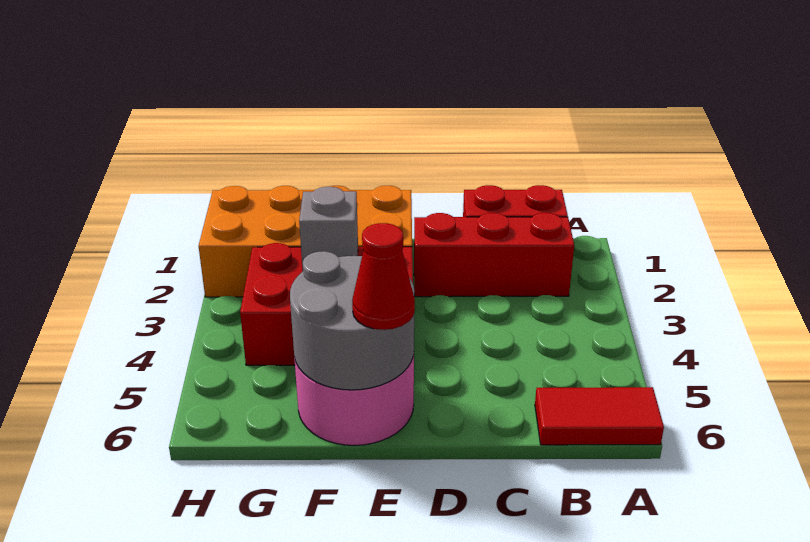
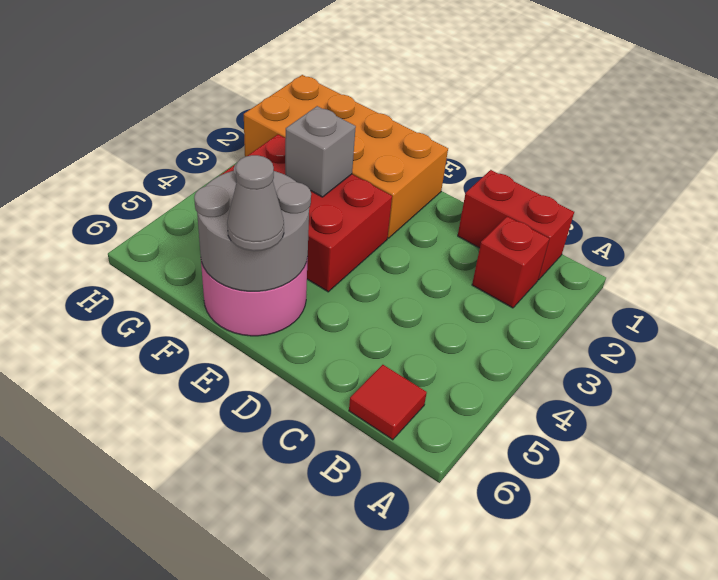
red tile A6:B6 level 1 -> red tile B6 level 1
red brick B2:D2 level 1 -> red brick B2 level 1
red cone E6 level 3 -> grey cone E6 level 3

